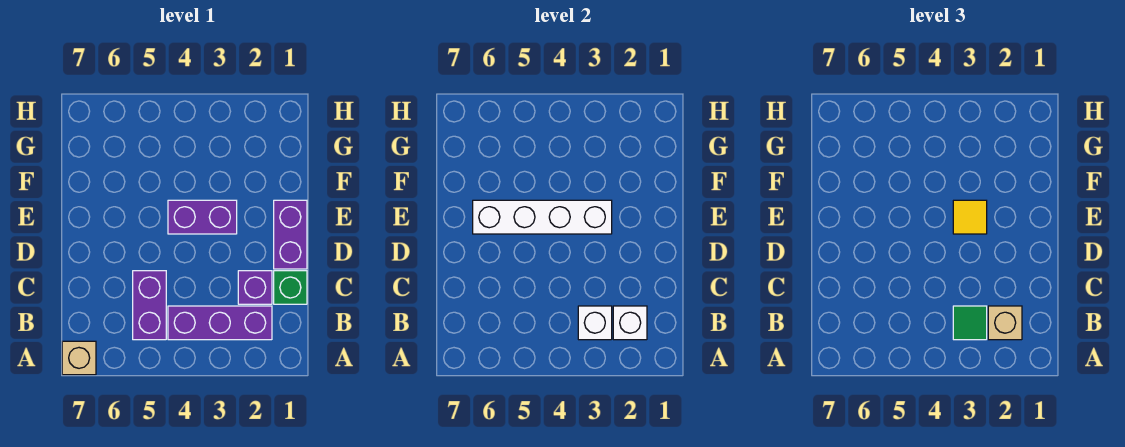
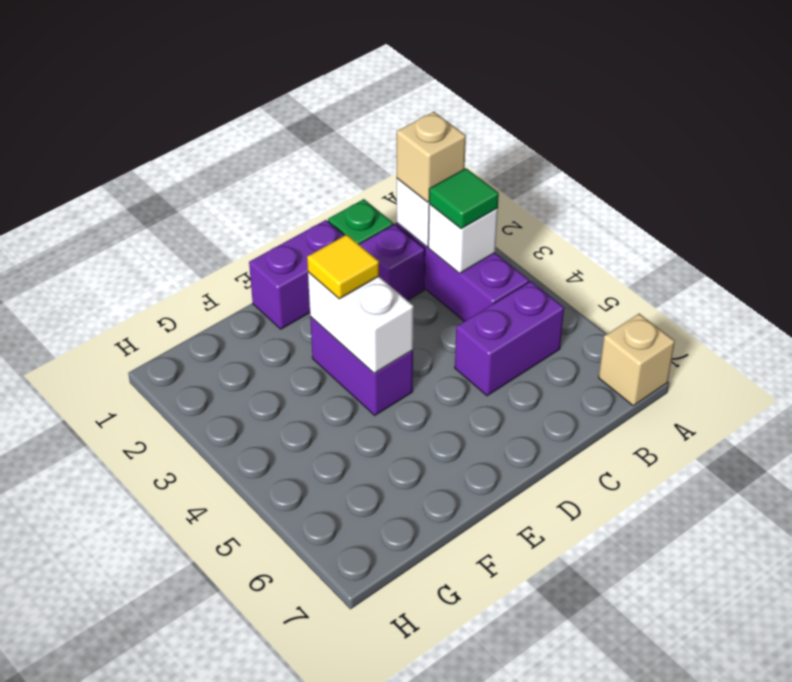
white brick E3:E6 level 2 -> white brick E3:E4 level 2

